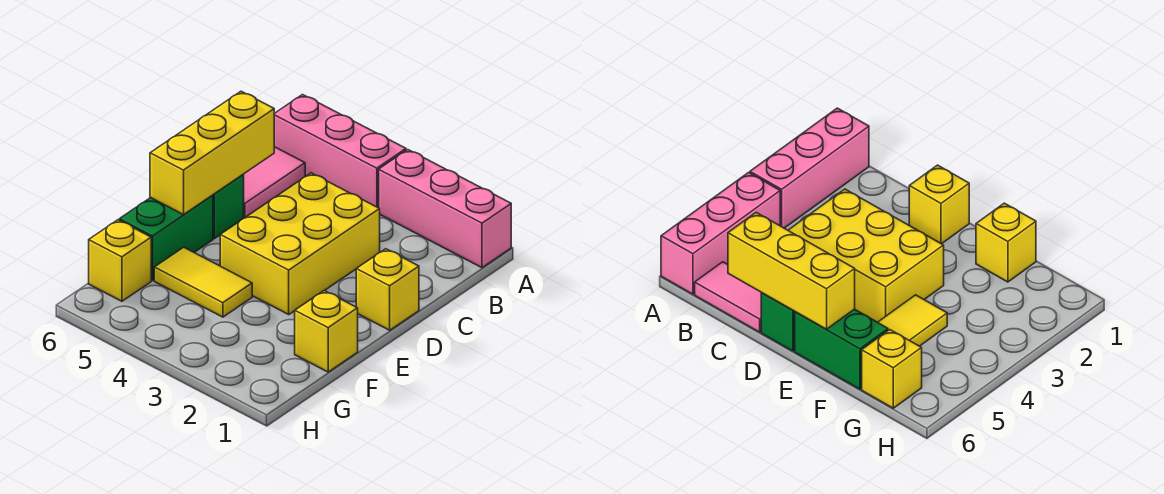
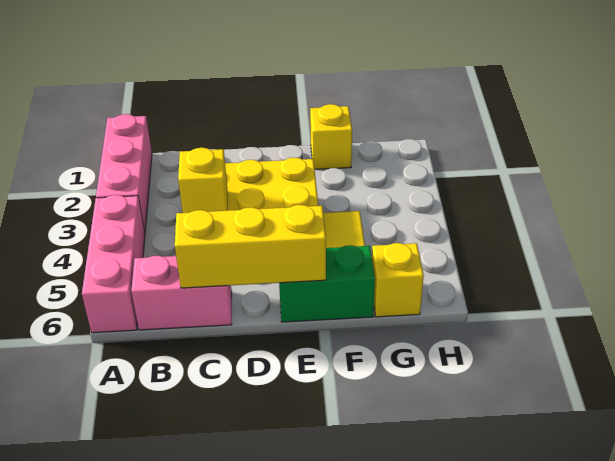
pink tile B6:C6 level 1 -> pink brick B6:C6 level 1
yellow brick D1 level 1 -> yellow brick C4 level 2
green brick D6 level 1 -> none

